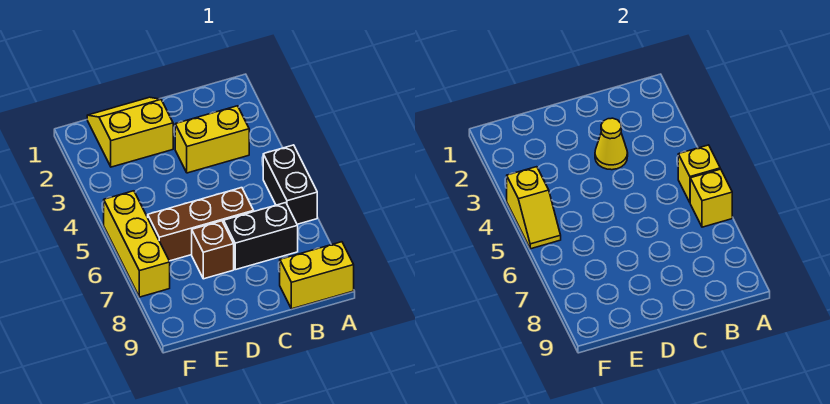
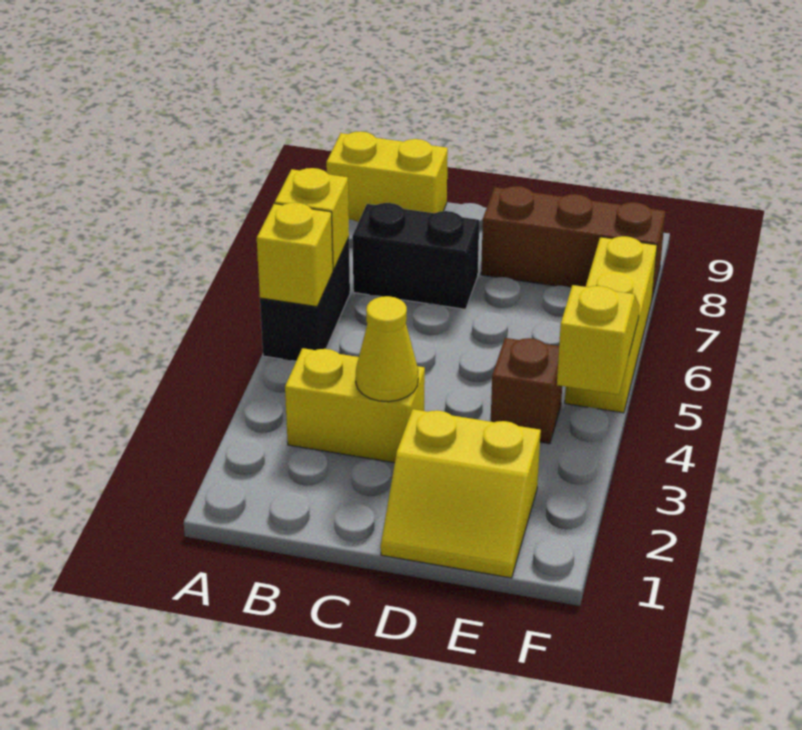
brown brick C6:E6 level 1 -> brown brick D8:F8 level 1
brown brick D7 level 1 -> brown brick E4 level 1

